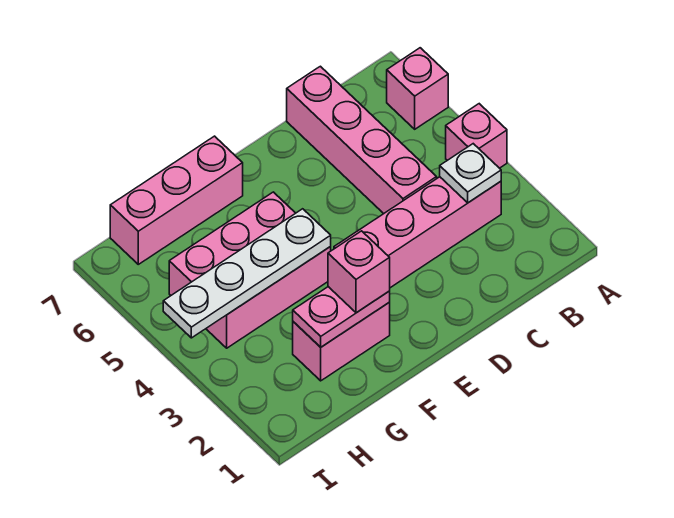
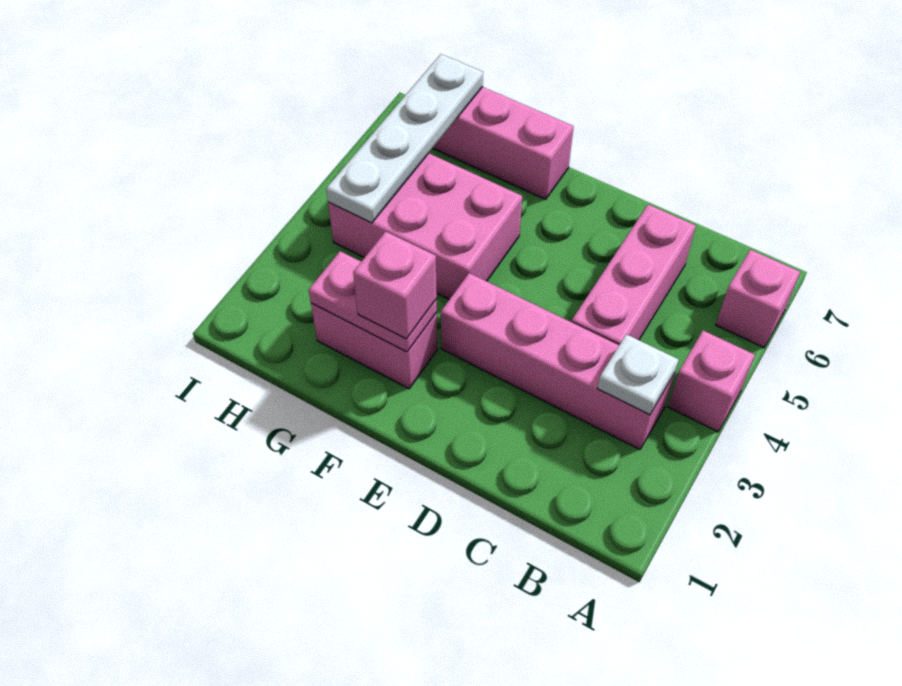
pink brick C4:C7 level 1 -> pink brick C4:C6 level 1
white plate F4:I4 level 2 -> white plate H4:H7 level 2

